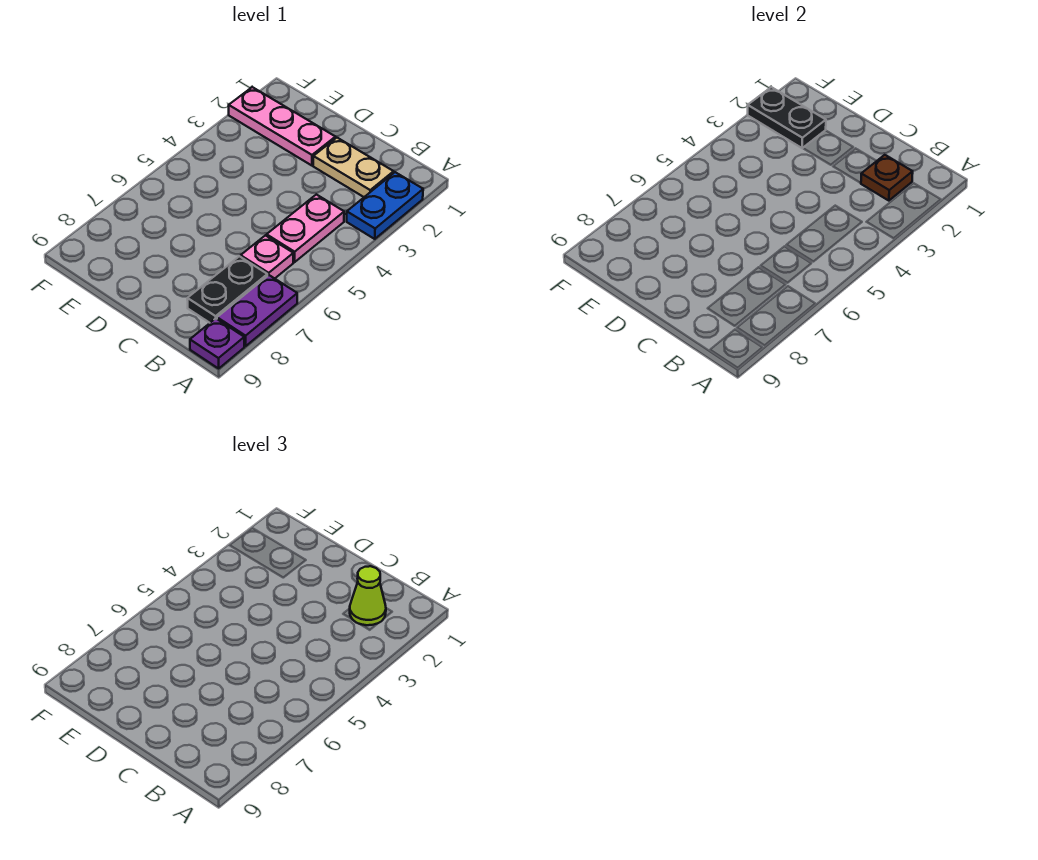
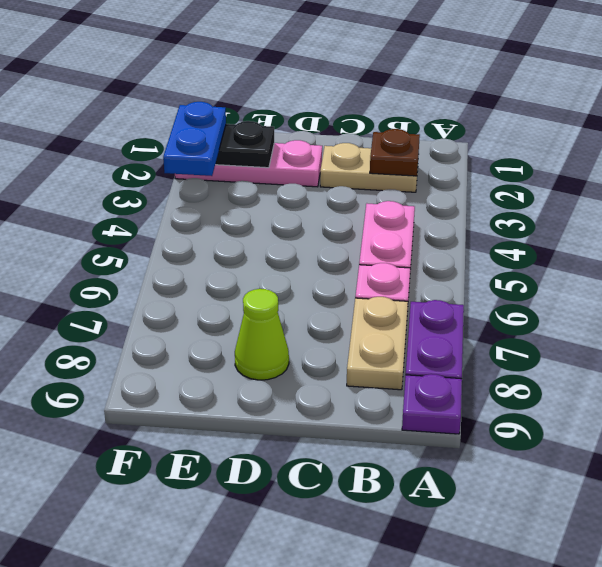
blue plate A2:A3 level 1 -> blue plate F2:F3 level 3
lime cone B2 level 3 -> lime cone D8 level 1
black plate B7:B8 level 1 -> tan plate B7:B8 level 1

